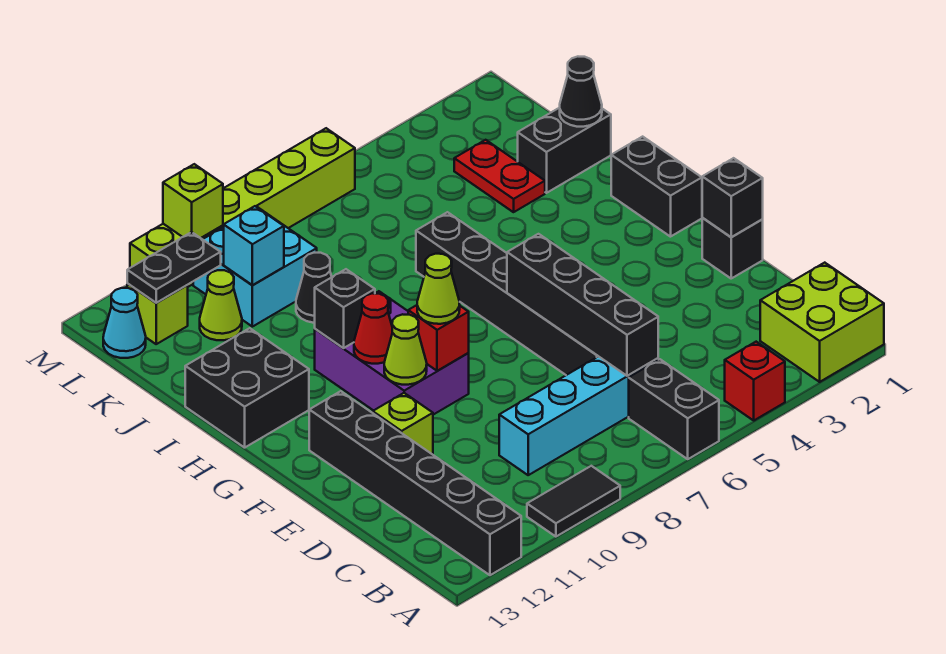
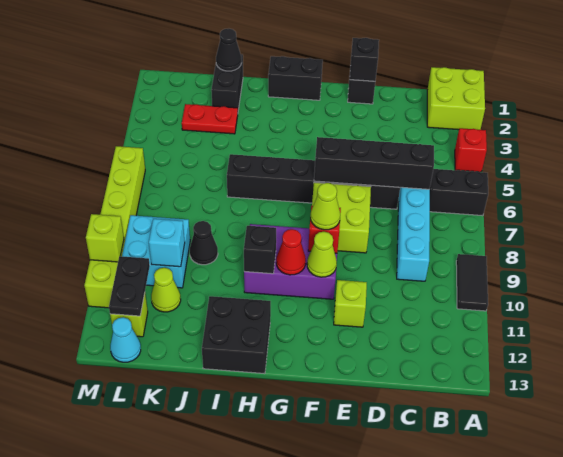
black brick A12:F12 level 1 -> none
none -> lime brick E7:F8 level 1

